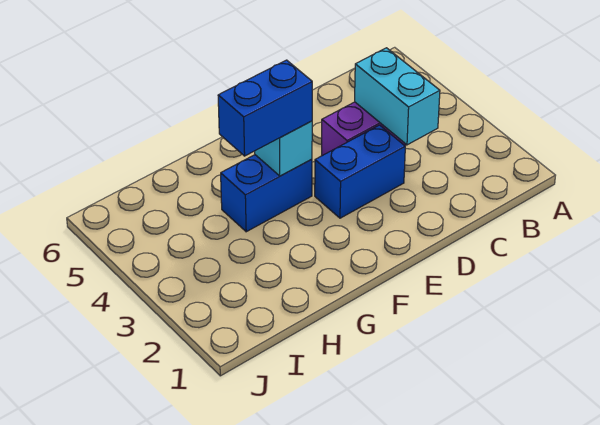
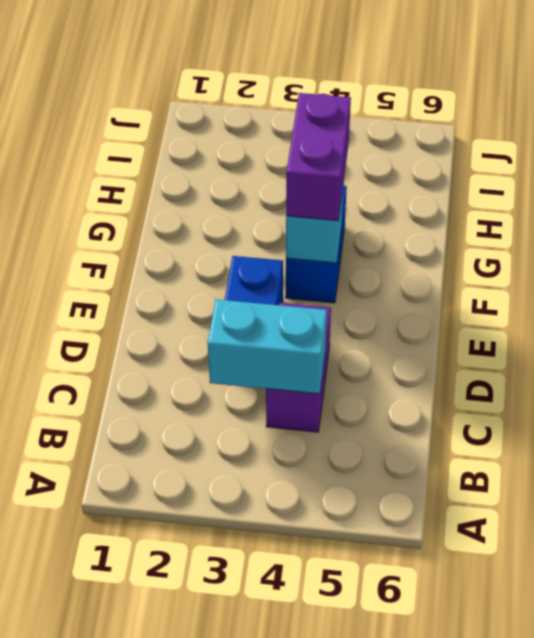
blue brick F4:G4 level 3 -> purple brick F4:G4 level 3

